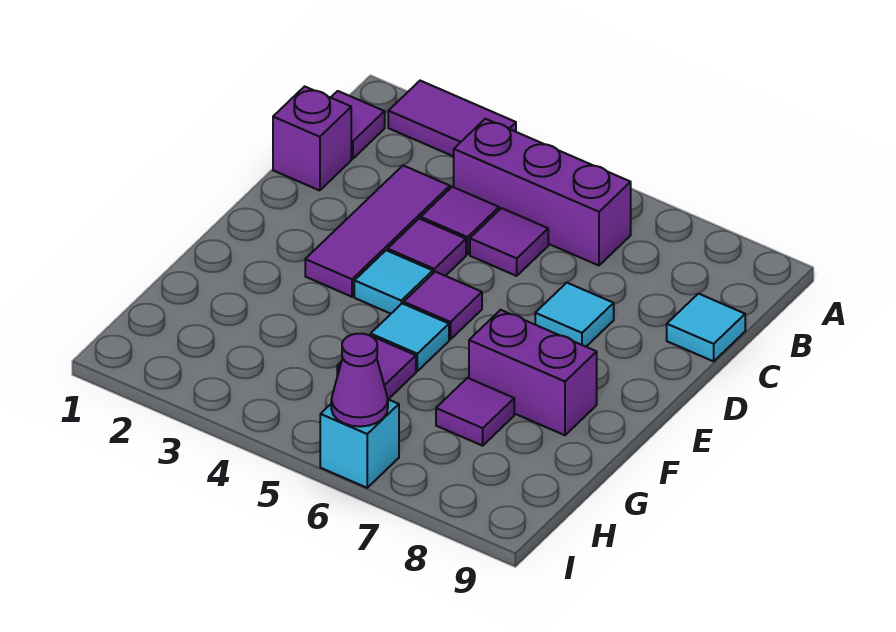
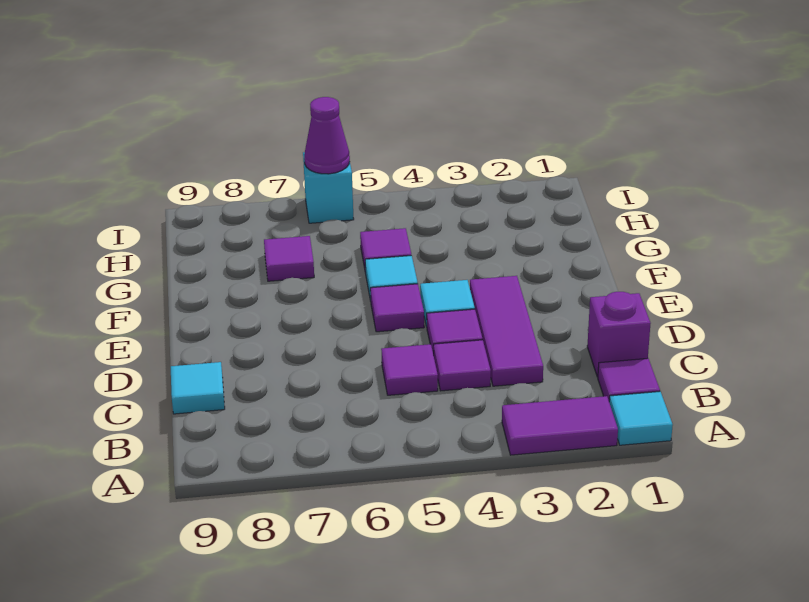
purple brick B4:B6 level 1 -> none
cyan tile D7 level 1 -> cyan tile A1 level 1
purple brick F7:F8 level 1 -> none

